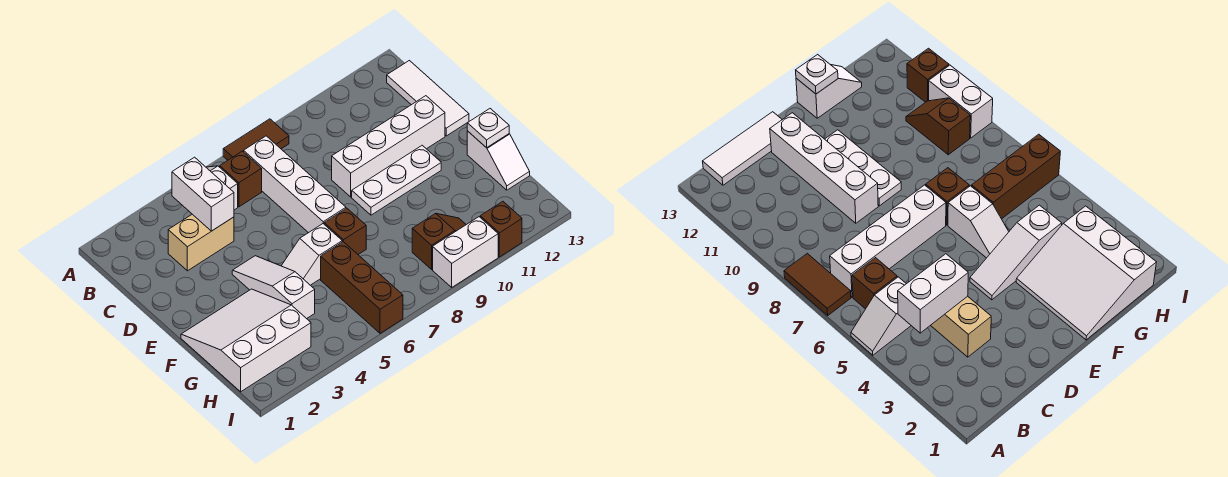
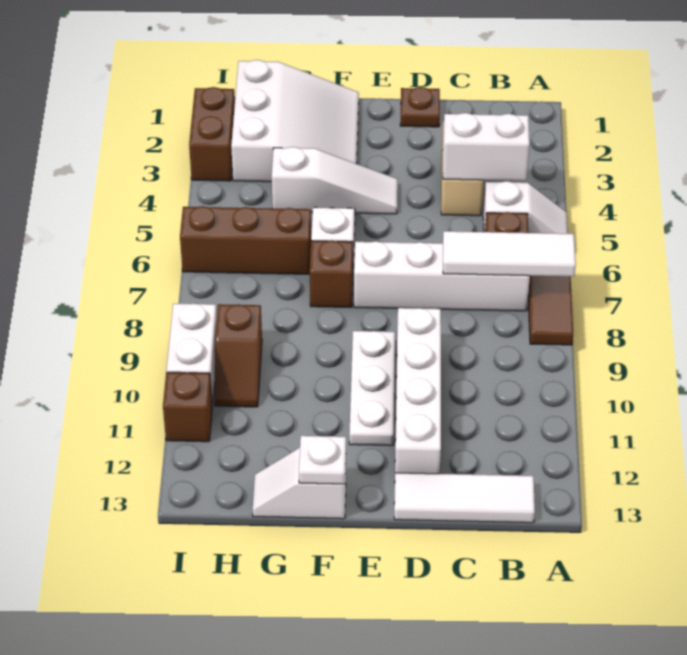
none -> white tile A7:C7 level 2
none -> brown plate D1 level 1
none -> brown brick I2:I3 level 1

